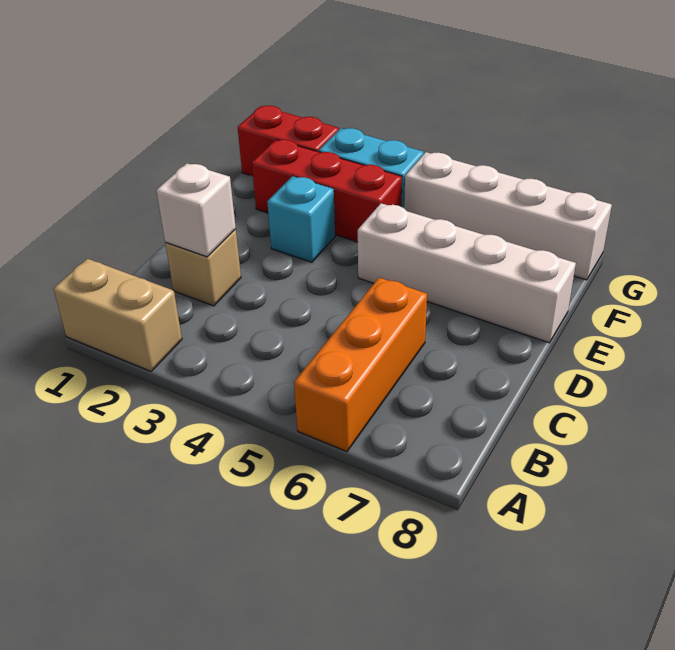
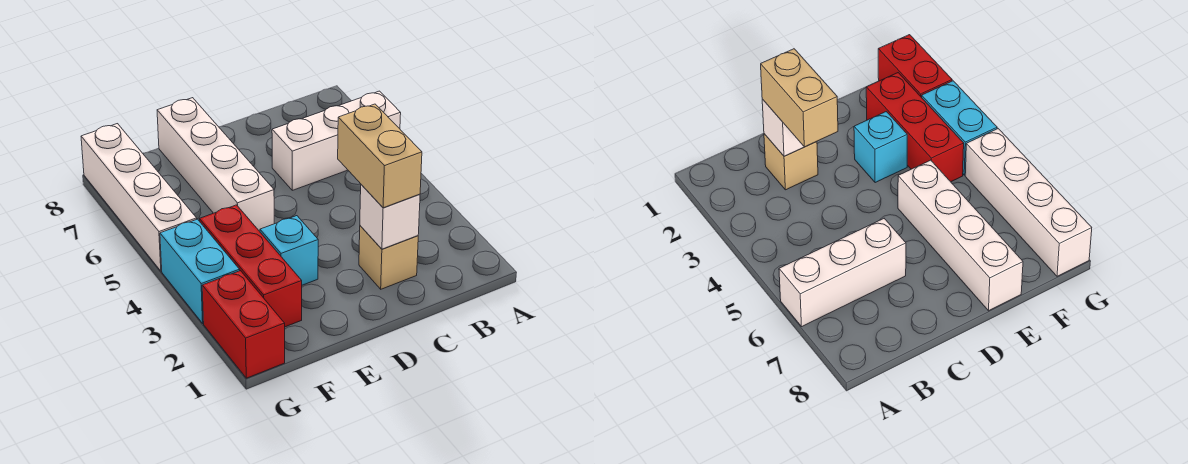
tan brick A1:A2 level 1 -> tan brick C2:C3 level 3
orange brick A6:C6 level 1 -> white brick A6:C6 level 1

